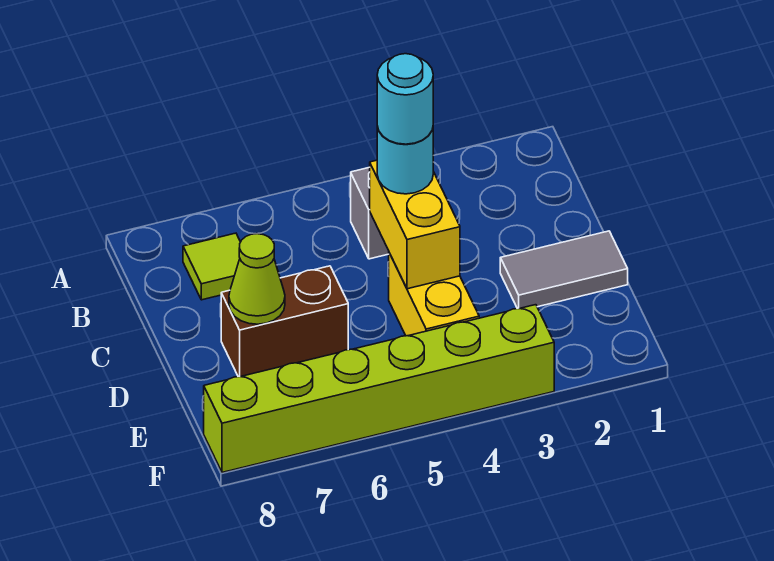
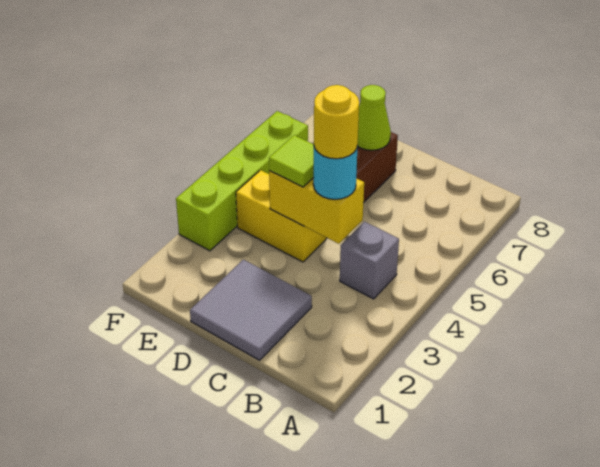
lime tile B7 level 1 -> lime tile D4 level 3
cyan round brick C4 level 4 -> yellow round brick C4 level 4
grey tile D1:D2 level 1 -> grey tile C1:D2 level 1
lime brick F3:F8 level 1 -> lime brick F3:F6 level 1

